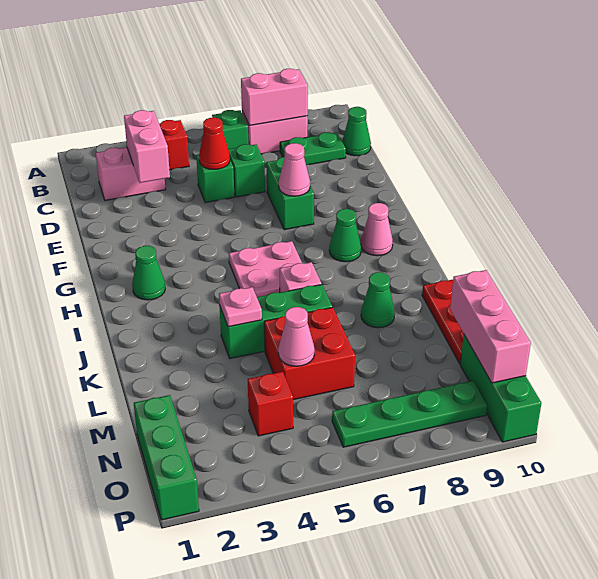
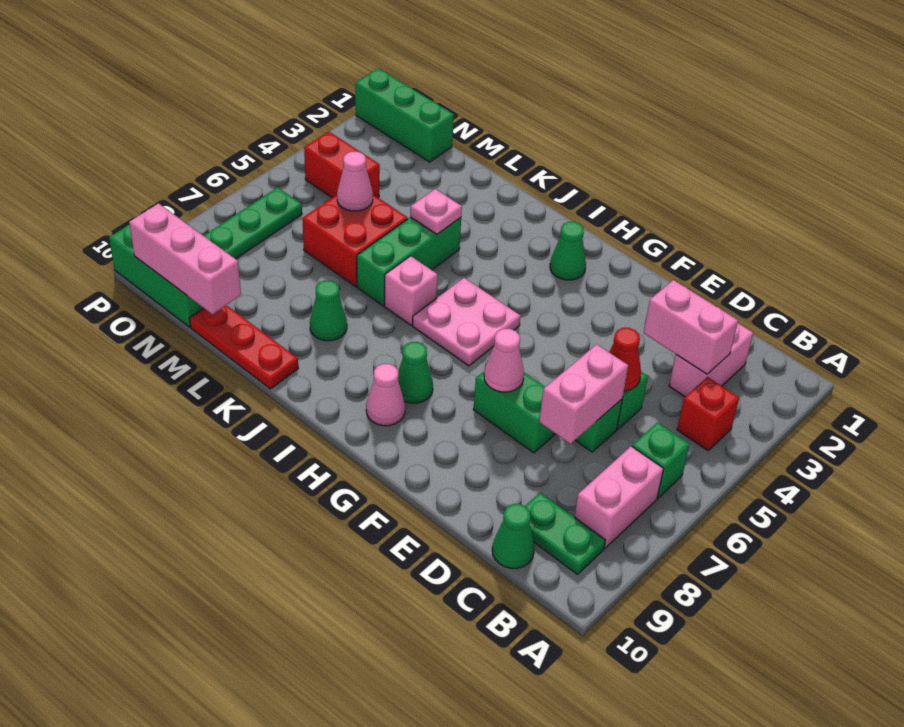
pink brick B7:B8 level 2 -> pink brick D6:D7 level 2
green plate C8:C9 level 1 -> green plate B9:C9 level 1
red brick N4 level 1 -> red brick N4:O4 level 1

